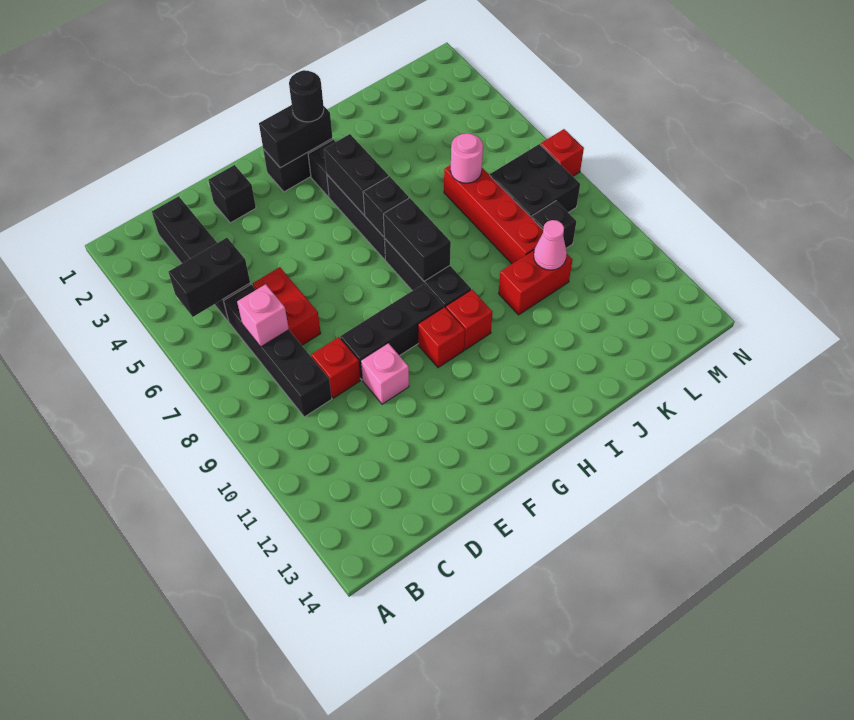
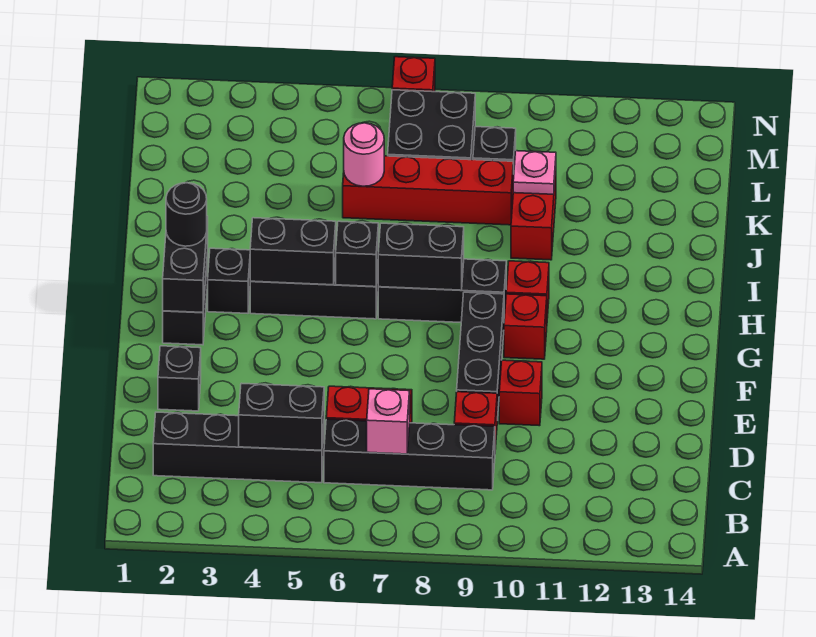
black brick B5:C5 level 2 -> black brick C4:C5 level 2
pink brick E10 level 1 -> red brick E10 level 1
pink cone K10 level 2 -> pink plate K10 level 2

